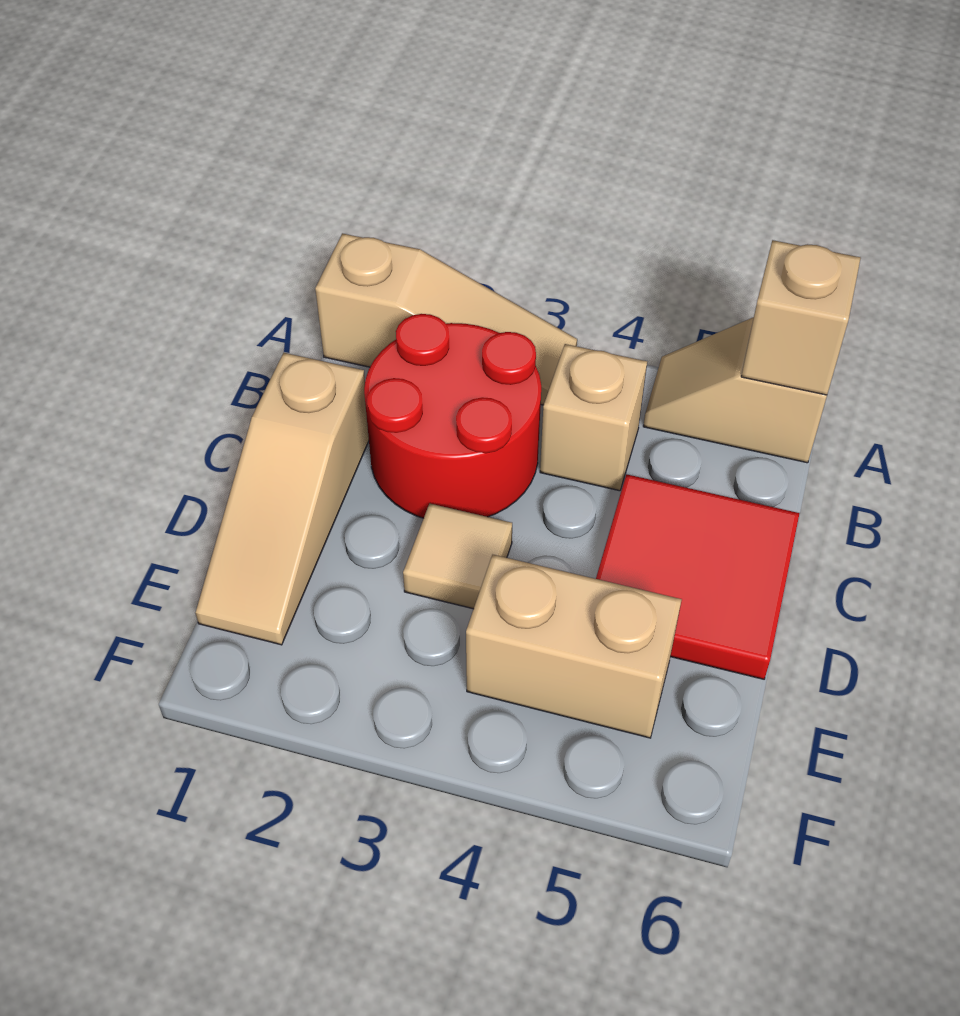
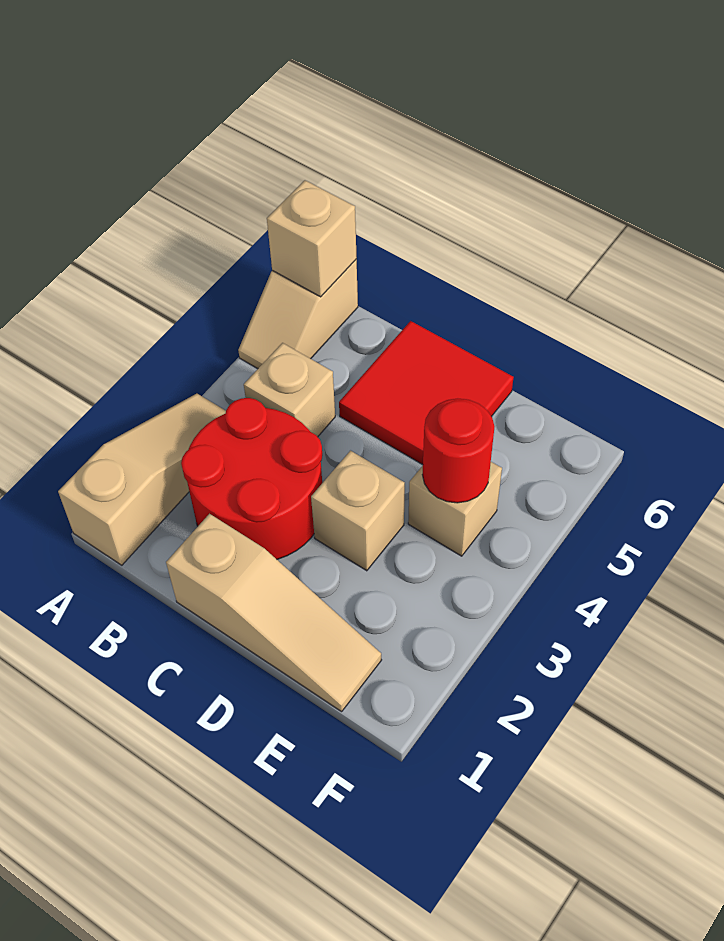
tan tile D3 level 1 -> tan brick D3 level 1
tan brick E4:E5 level 1 -> tan brick E4 level 1
none -> red round brick E4 level 2

